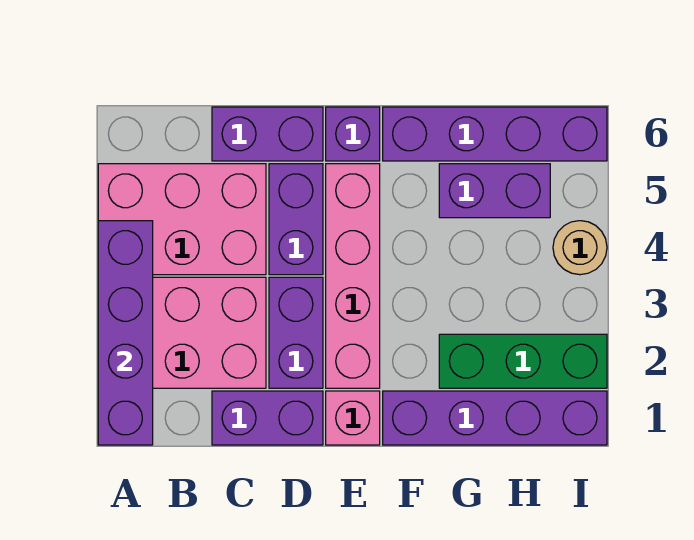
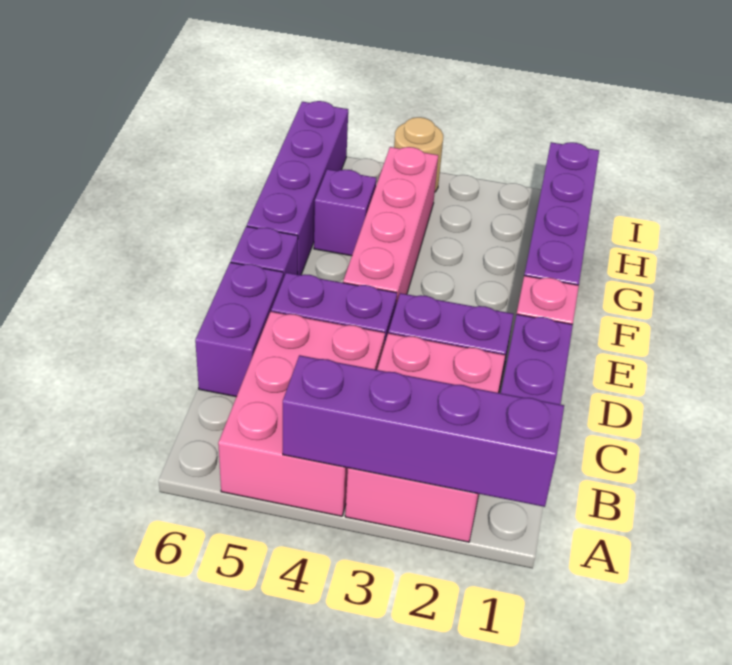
pink brick E2:E5 level 1 -> pink brick E4:H4 level 1
green brick G2:I2 level 1 -> none
purple brick G5:H5 level 1 -> purple brick G5 level 1

